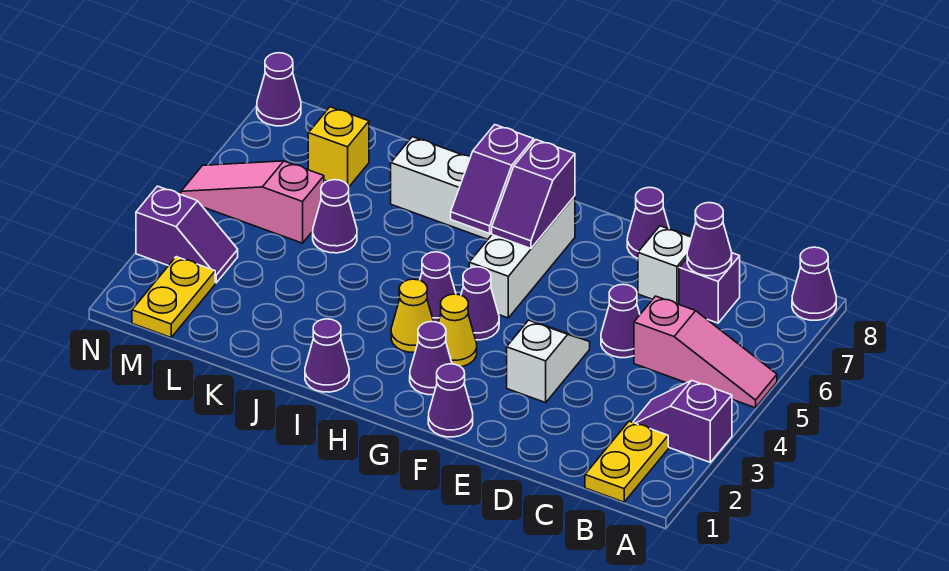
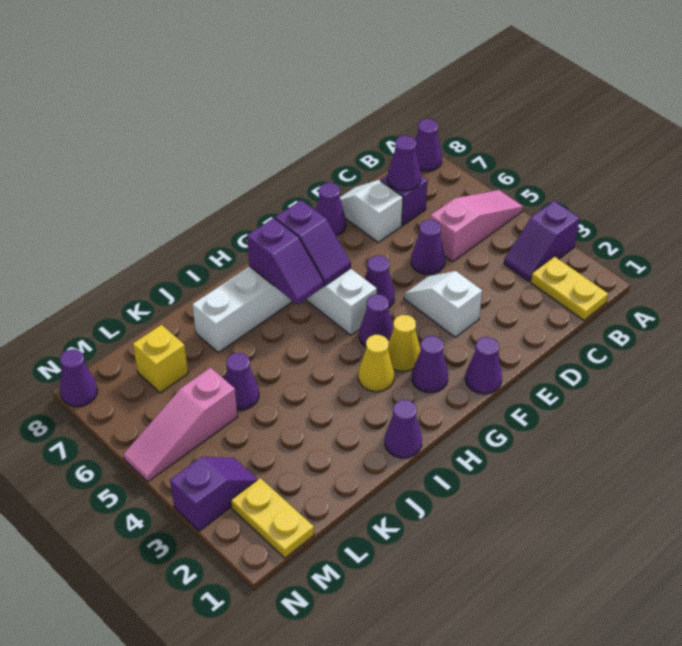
purple cone H4 level 1 -> purple cone F5 level 1

